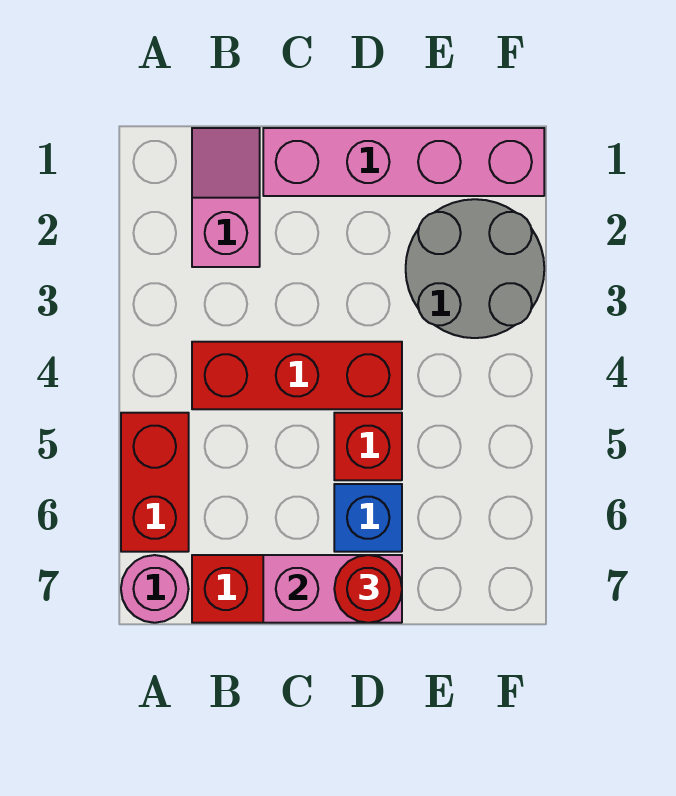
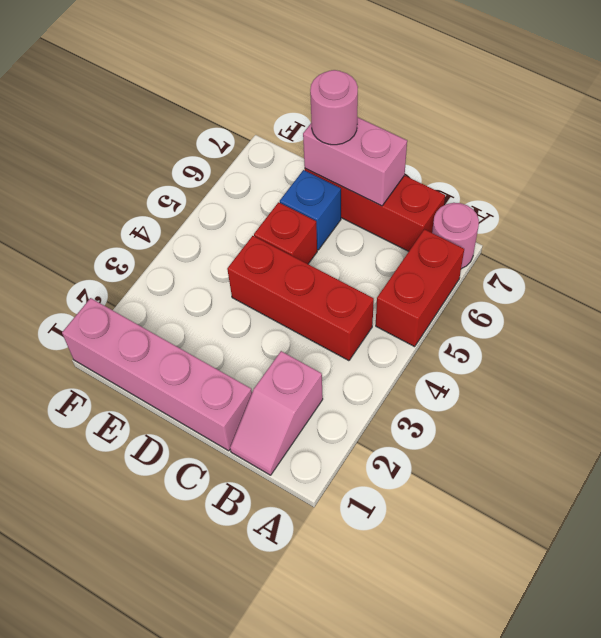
red round brick D7 level 3 -> pink round brick D7 level 3
grey round brick E2:F3 level 1 -> none

